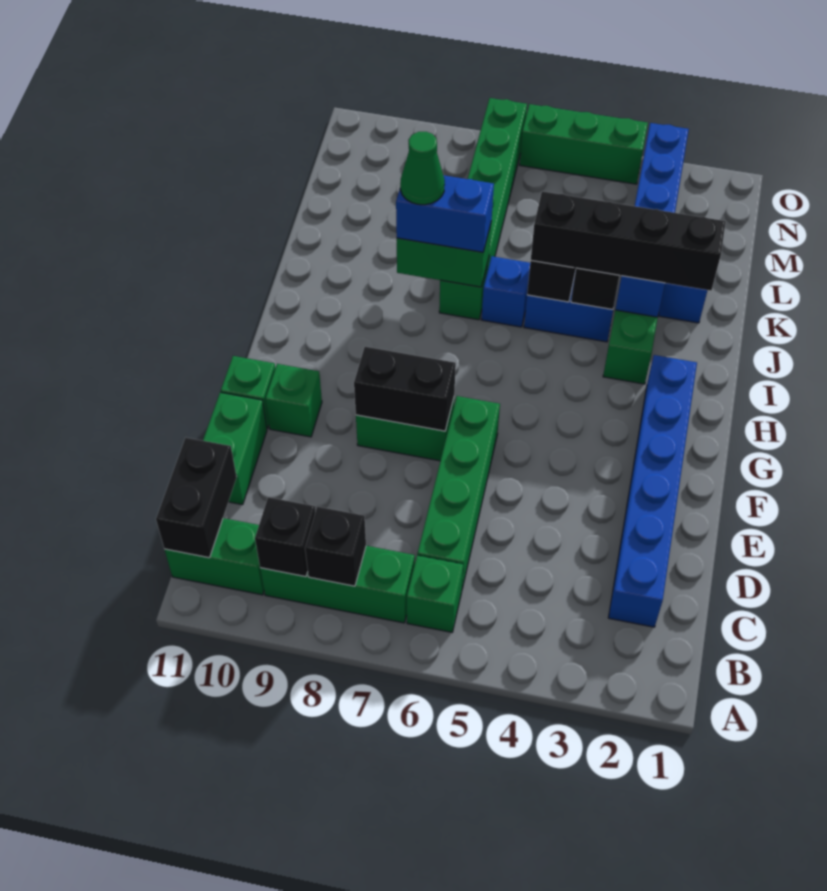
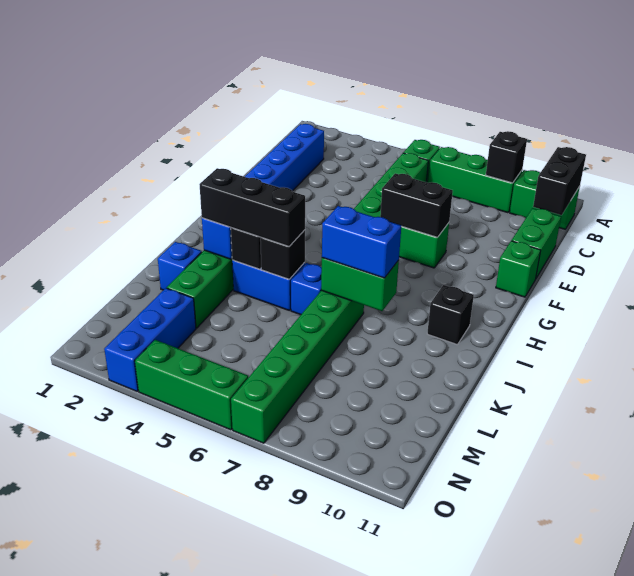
black brick B8 level 2 -> black brick I10 level 1
green brick F10 level 1 -> none
black brick J2:J5 level 3 -> black brick J3:J5 level 3
green cone J8 level 4 -> none

